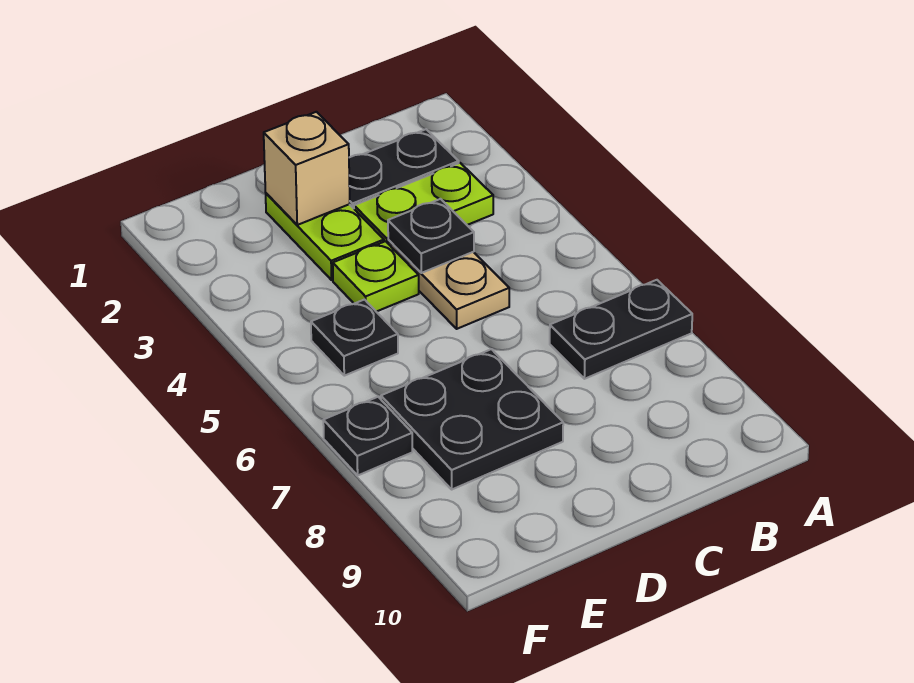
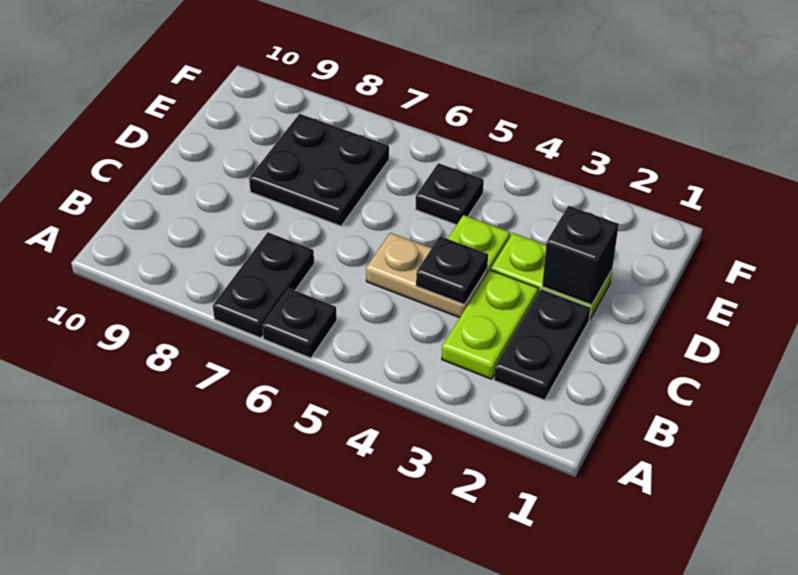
tan brick D2 level 2 -> black brick D2 level 2
black plate F7 level 1 -> black plate A6 level 1

